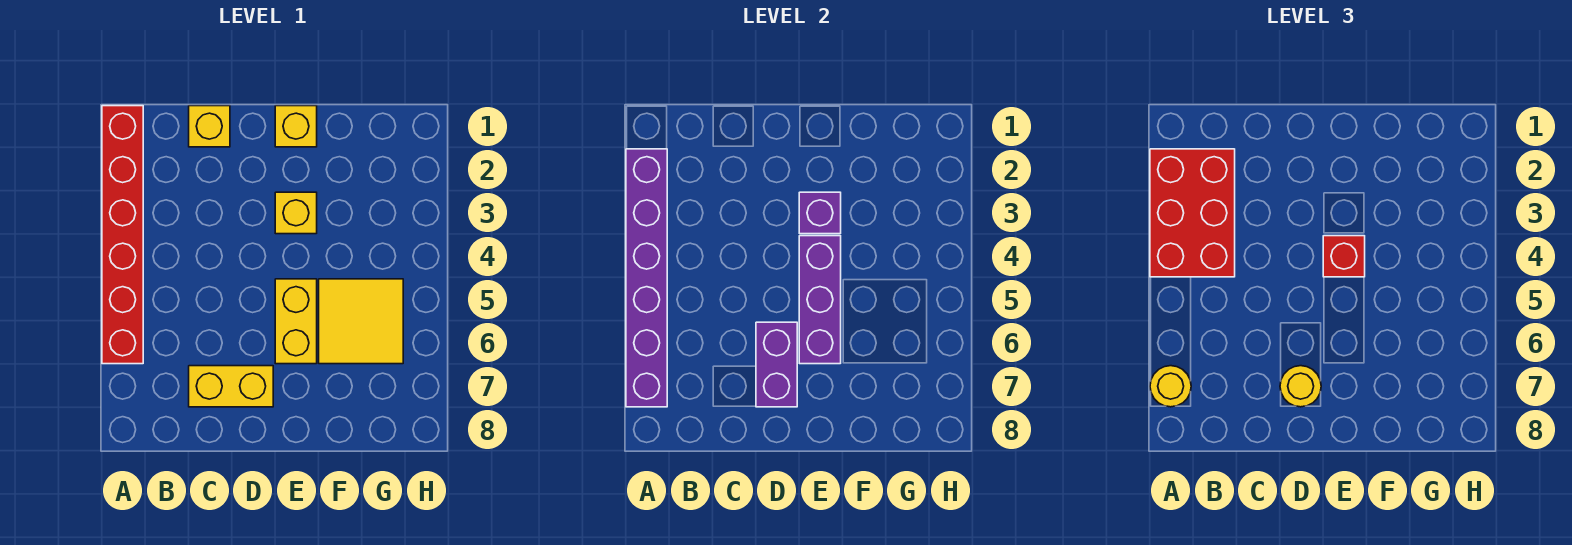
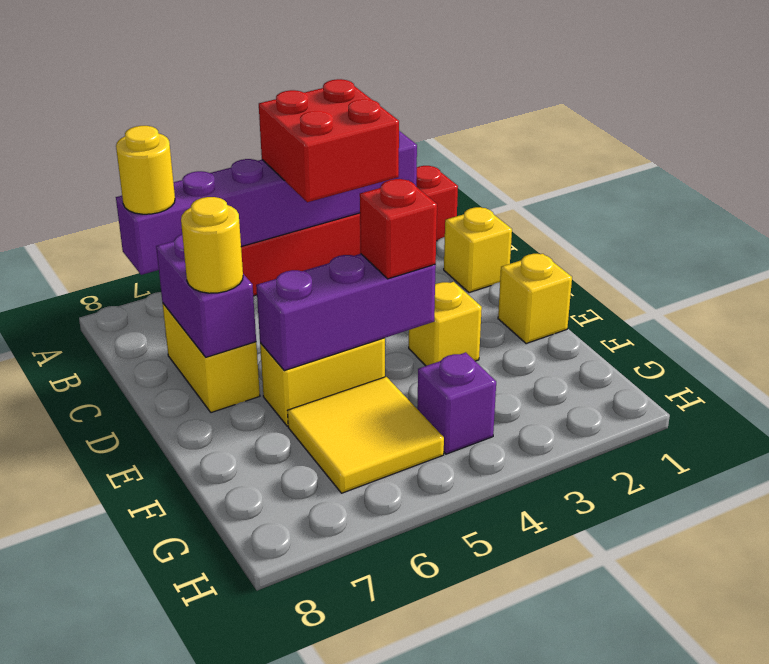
red brick A2:B4 level 3 -> red brick A3:B4 level 3
purple brick D6:D7 level 2 -> purple brick C7:D7 level 2
purple brick E3 level 2 -> purple brick G4 level 1

